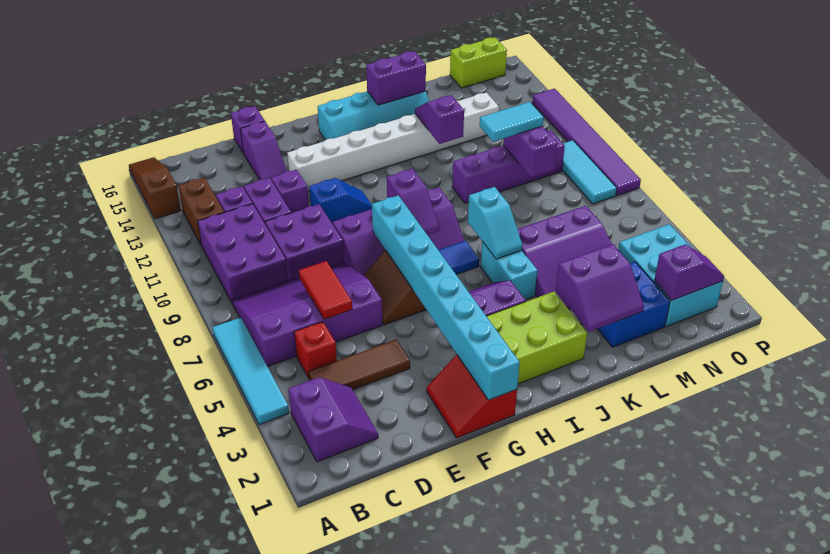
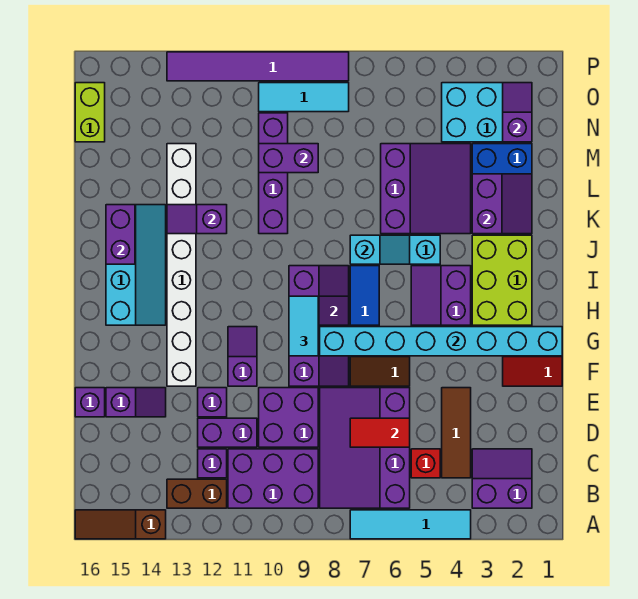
blue slope F11:G11 level 1 top F -> purple slope F11:G11 level 1 top F
cyan tile L10:M10 level 3 -> cyan tile G9:H9 level 3

